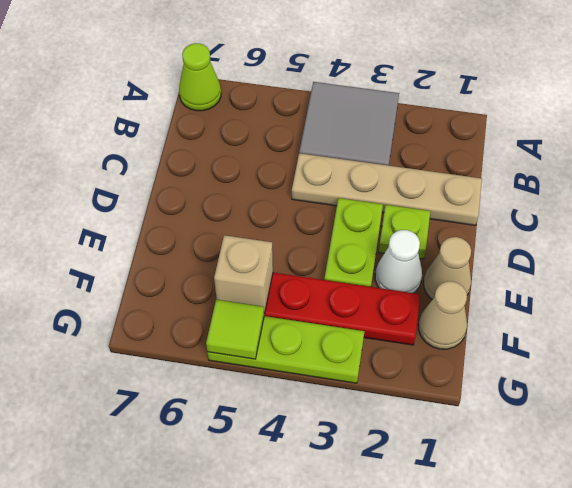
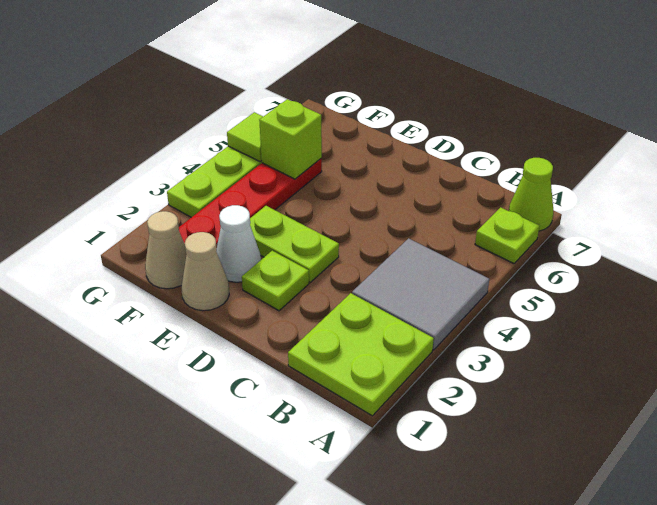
none -> lime plate A1:B2 level 1
none -> lime plate A6 level 1
tan plate C1:C4 level 1 -> none
tan brick F5 level 2 -> lime brick F5 level 2

